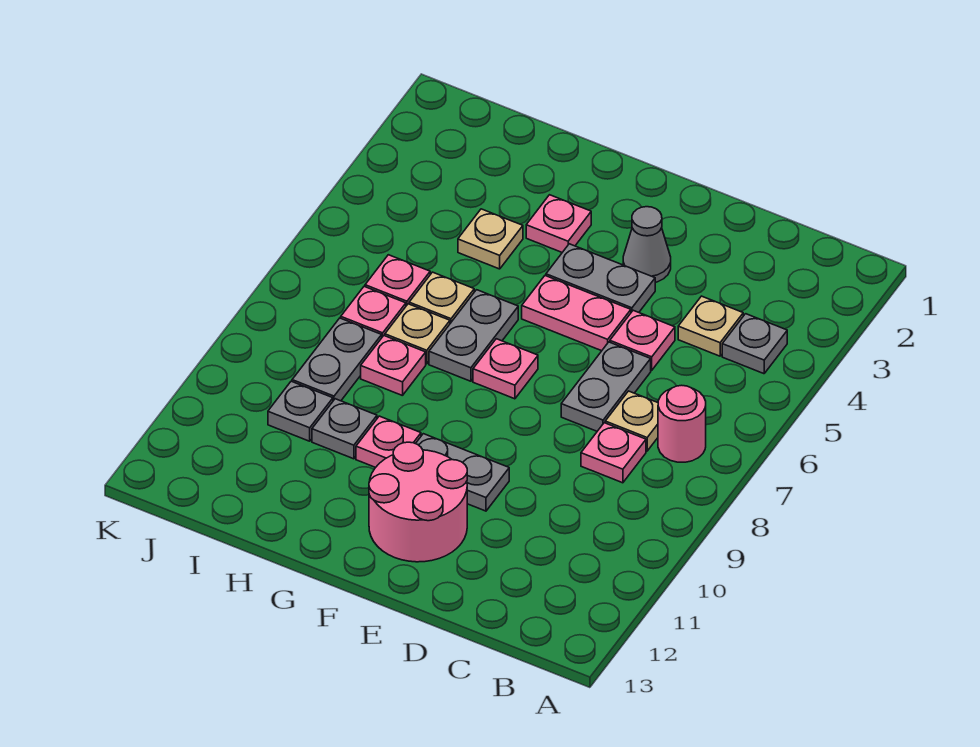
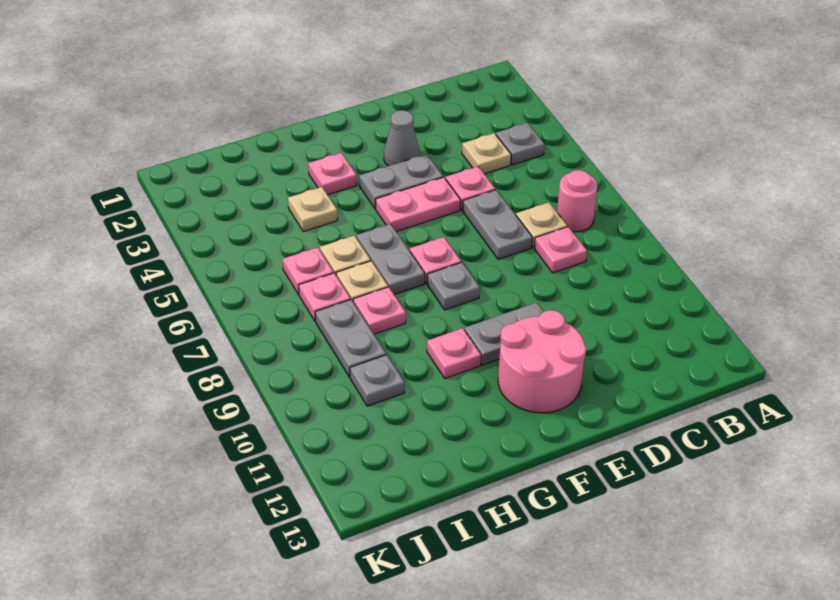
grey plate H10 level 1 -> grey plate F8 level 1

